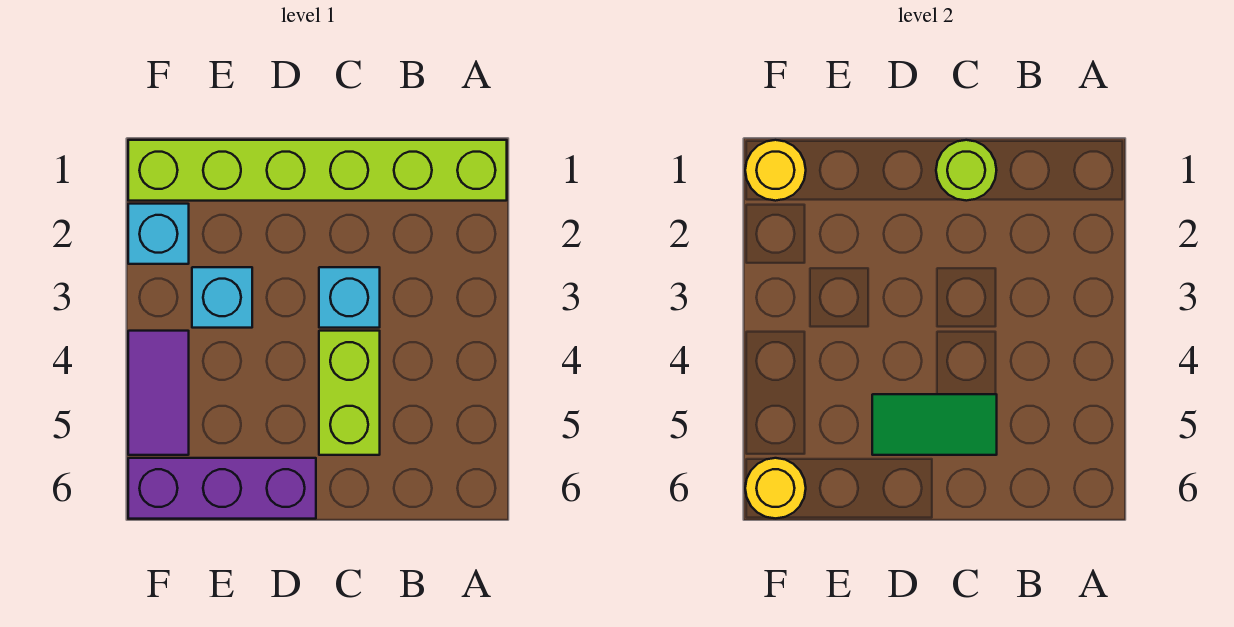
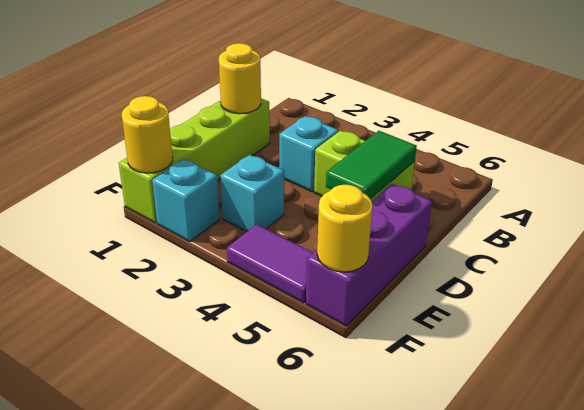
lime brick A1:F1 level 1 -> lime brick C1:F1 level 1
lime round brick C1 level 2 -> yellow round brick C1 level 2

